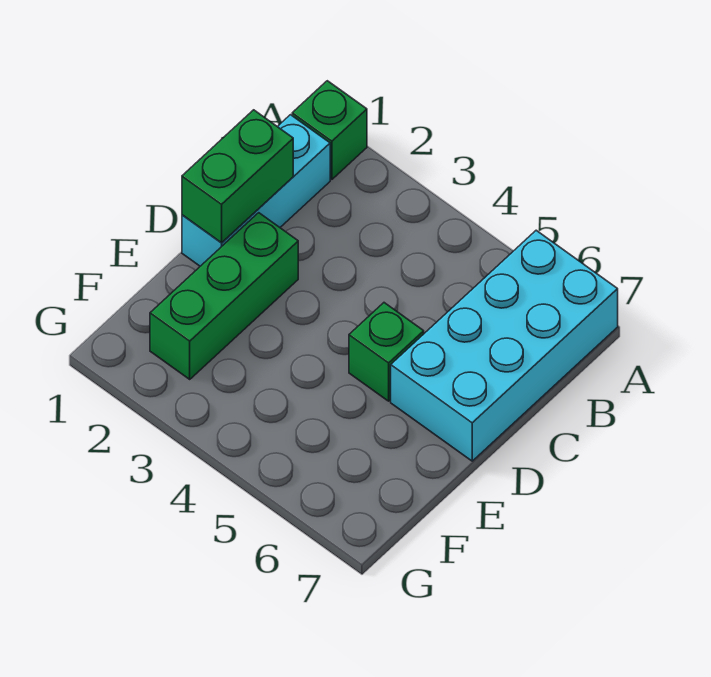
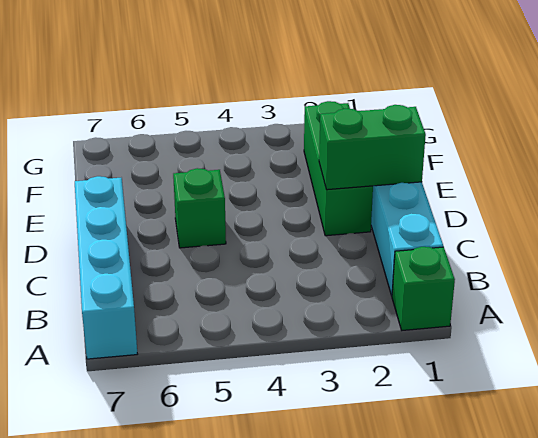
cyan brick A6:D7 level 1 -> cyan brick A7:D7 level 1
green brick C1:D1 level 2 -> green brick D1:D2 level 2

